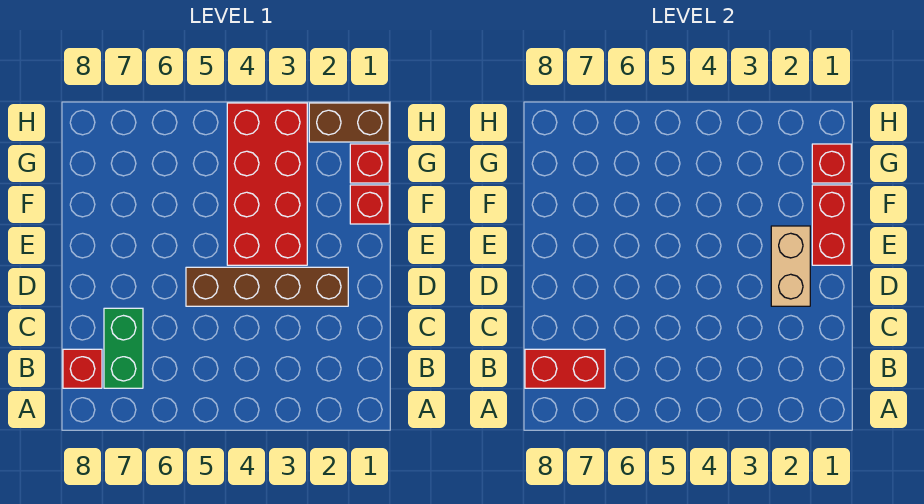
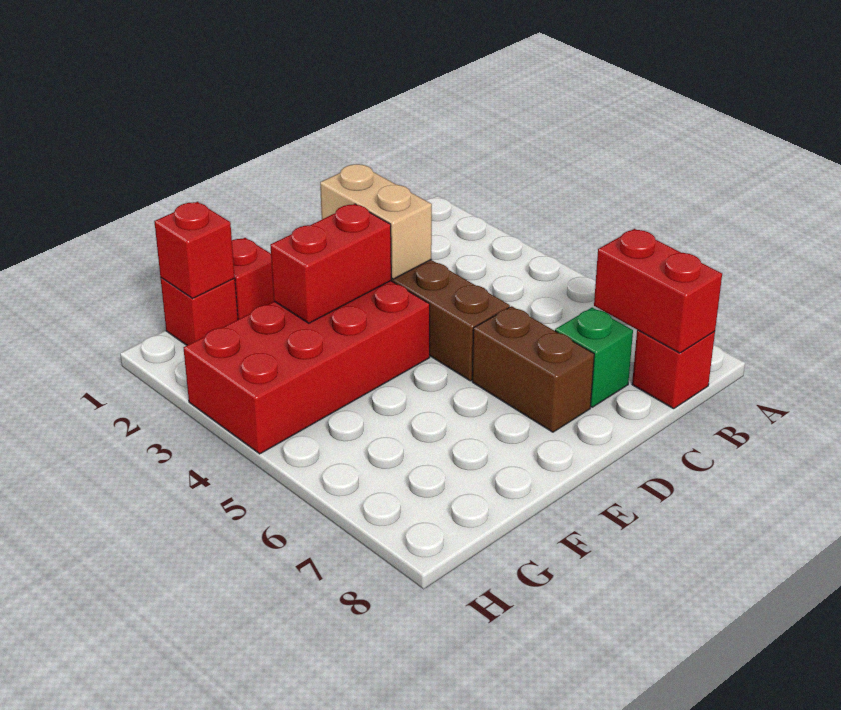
green brick B7:C7 level 1 -> green brick C7 level 1
tan brick D2:E2 level 2 -> tan brick D2:D3 level 2
red brick E1:F1 level 2 -> red brick E3:F3 level 2
brown brick H1:H2 level 1 -> brown brick D6:D7 level 1

